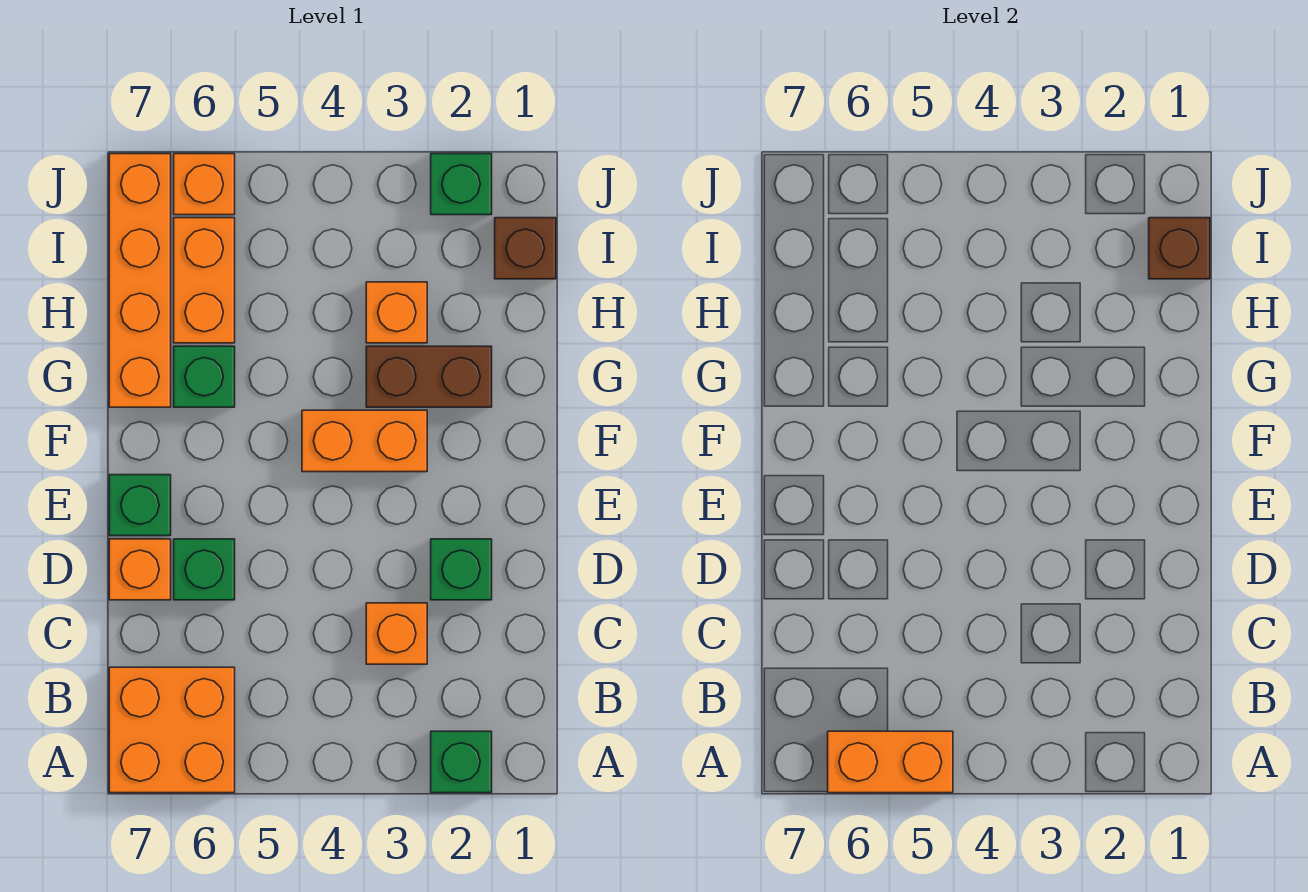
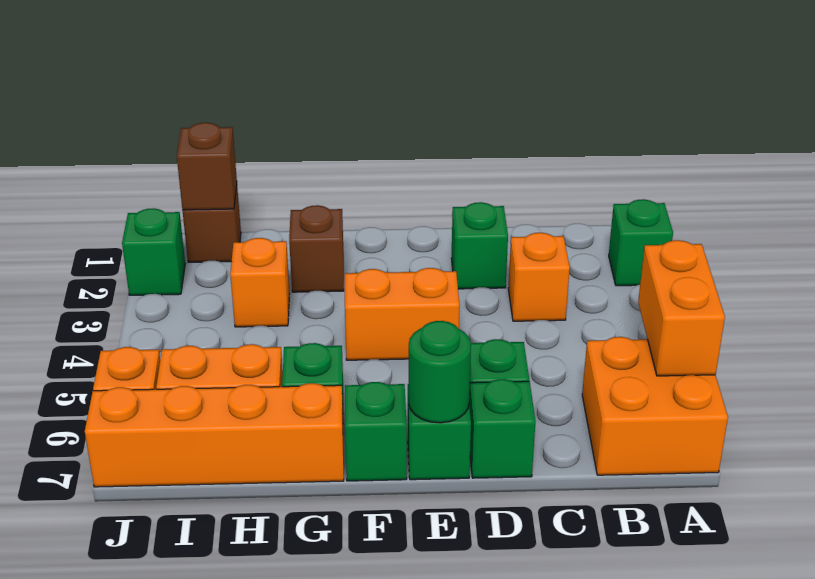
orange brick D7 level 1 -> green brick D7 level 1
none -> green round brick E7 level 2
orange brick F3:F4 level 1 -> orange brick E4:F4 level 1
none -> green brick F7 level 1
brown brick G2:G3 level 1 -> brown brick G2 level 1

